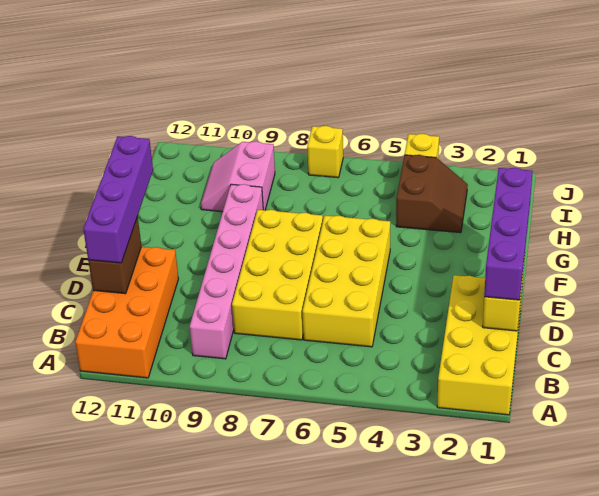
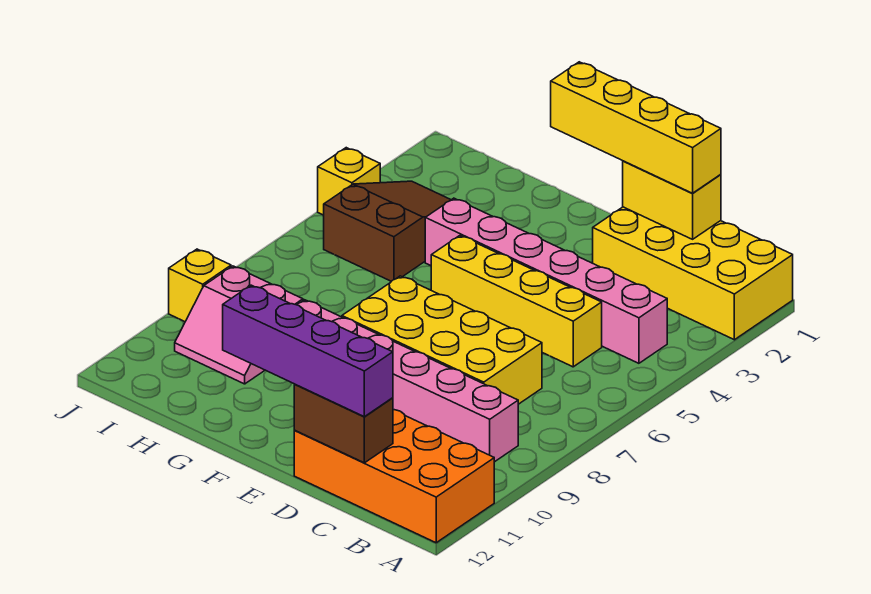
none -> pink brick B4:G4 level 1
purple brick C1:F1 level 3 -> yellow brick C1:F1 level 3
yellow brick C5:F6 level 1 -> yellow brick C5:F5 level 1
brown slope H3:I4 level 1 top 4 -> brown slope H3:I5 level 1 top 5
yellow brick J7 level 1 -> yellow brick J9 level 1

